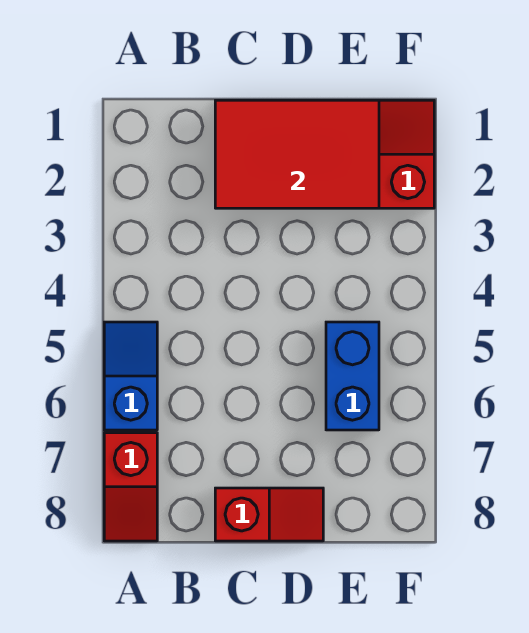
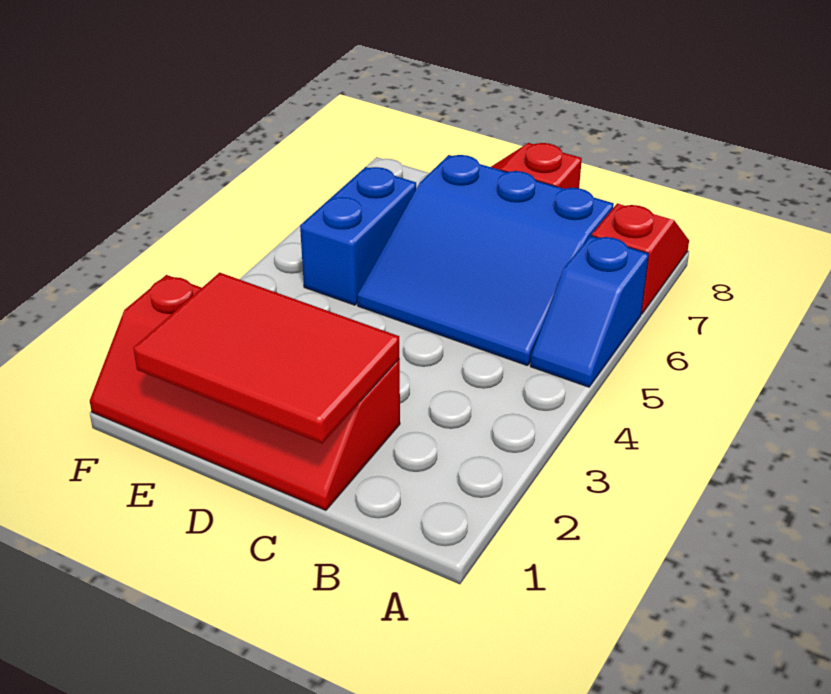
none -> blue slope B5:D7 level 1 top 7

